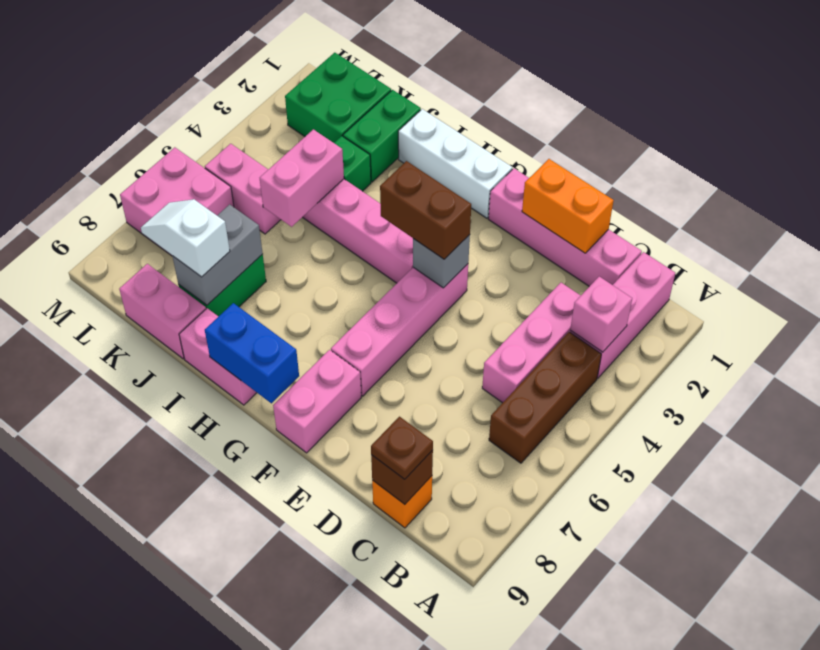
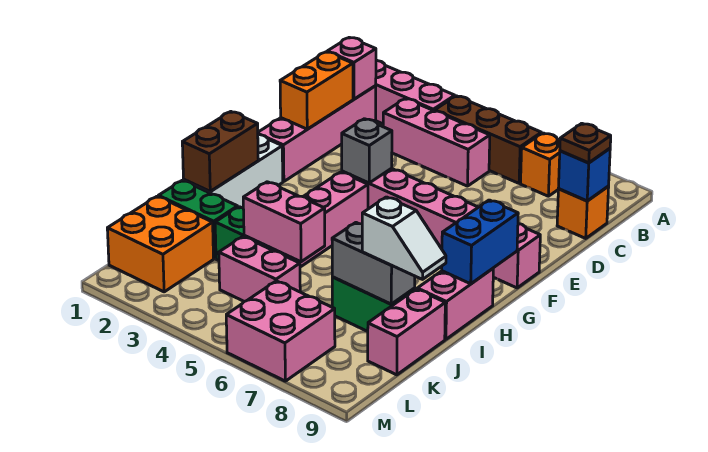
pink brick B3 level 2 -> pink brick C1 level 2
none -> orange brick B7 level 1
brown brick C9 level 2 -> blue brick C9 level 2
brown brick F4:G4 level 3 -> brown brick H1:I1 level 2
white slope J8:K8 level 3 top J -> white slope J8:J9 level 3 top 8
green brick K1:L2 level 1 -> orange brick K1:L2 level 1
pink brick K5:L5 level 1 -> pink brick K4:K5 level 1

